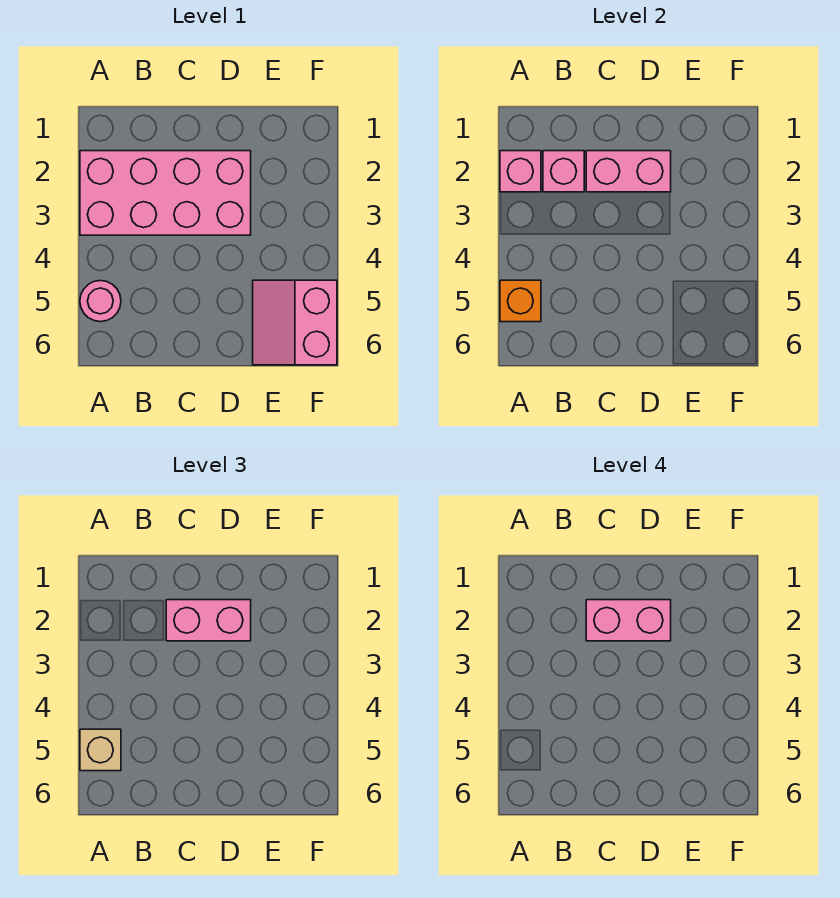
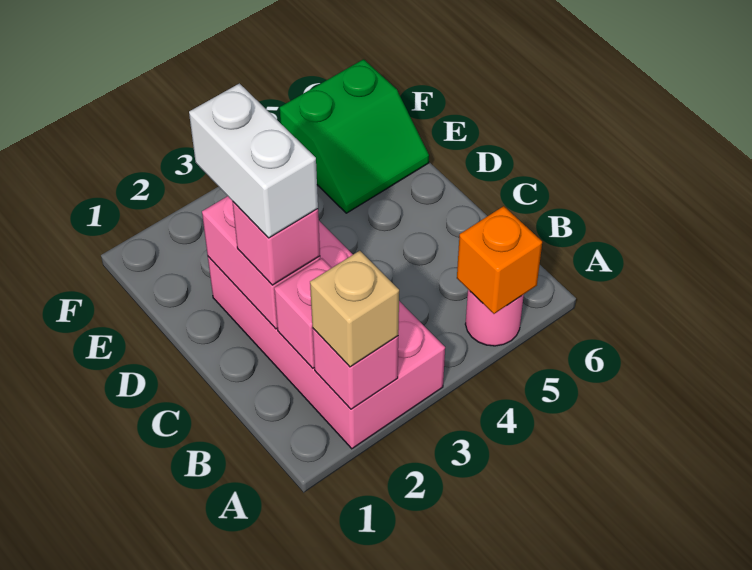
tan brick A5 level 3 -> tan brick A2 level 3
pink brick C2:D2 level 3 -> pink brick C2 level 3
pink brick C2:D2 level 4 -> white brick C2:D2 level 4
pink slope E5:F6 level 1 top F -> green slope E5:F6 level 1 top F

